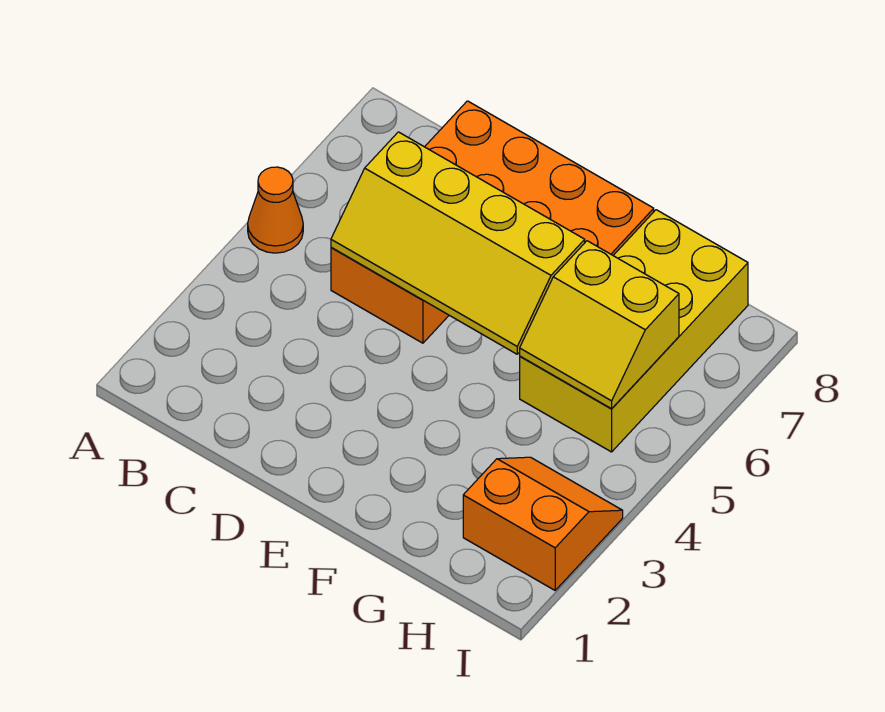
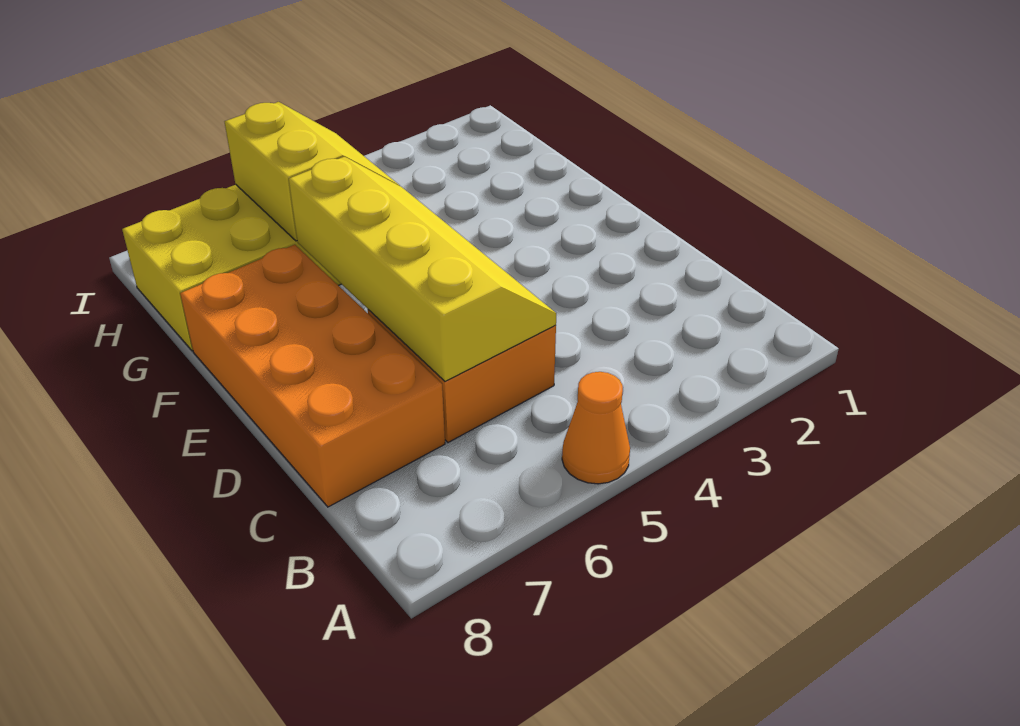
orange slope H2:I3 level 1 top 2 -> none

